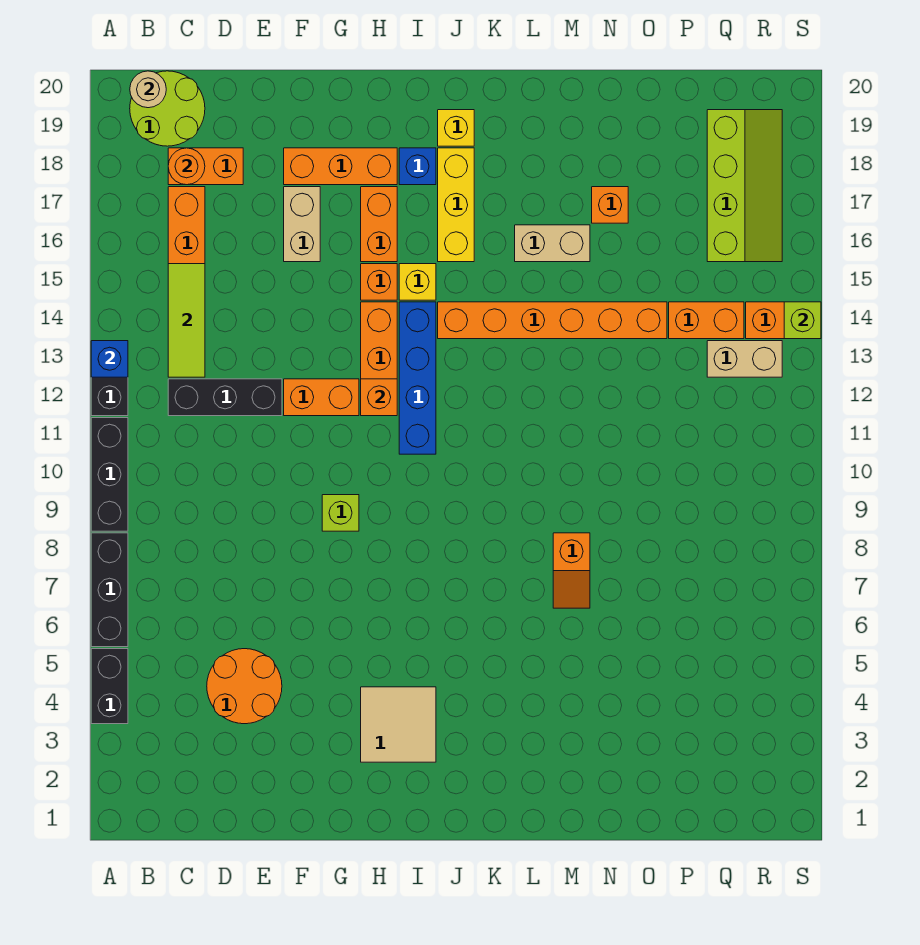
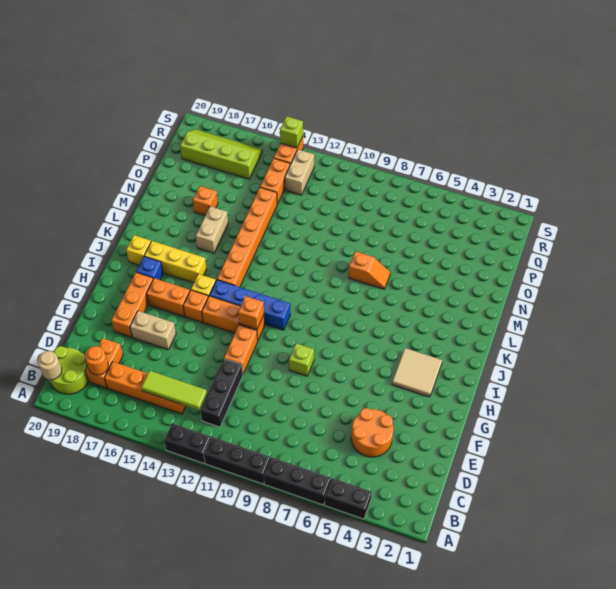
blue brick A13 level 2 -> none

